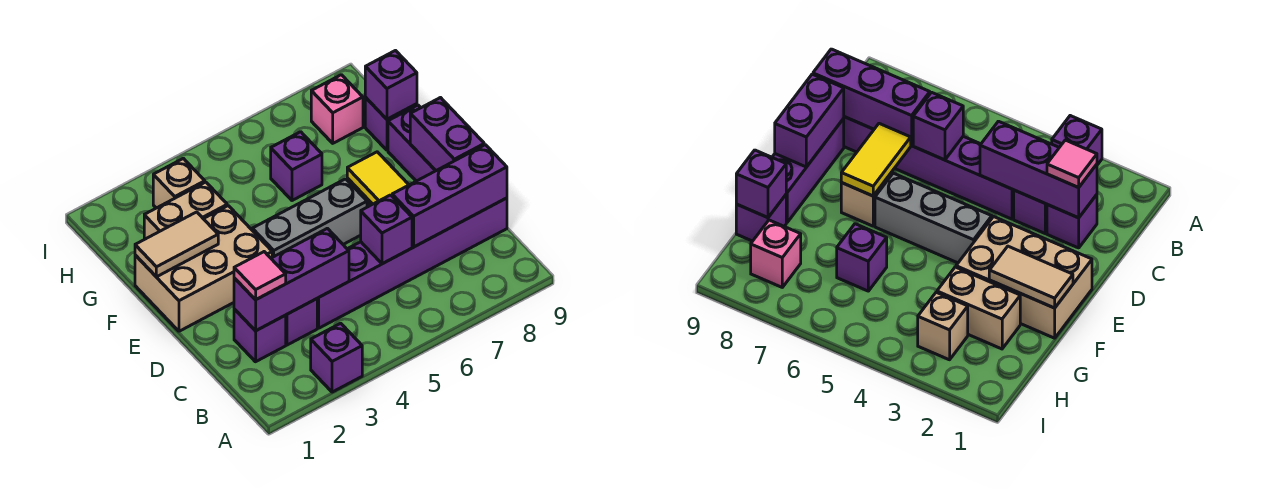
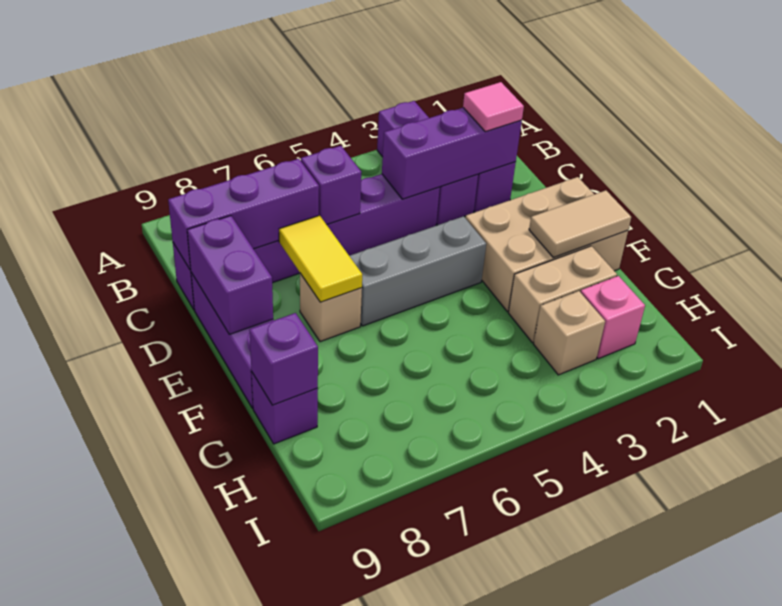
purple brick G6 level 1 -> none
pink brick H8 level 1 -> pink brick H2 level 1

